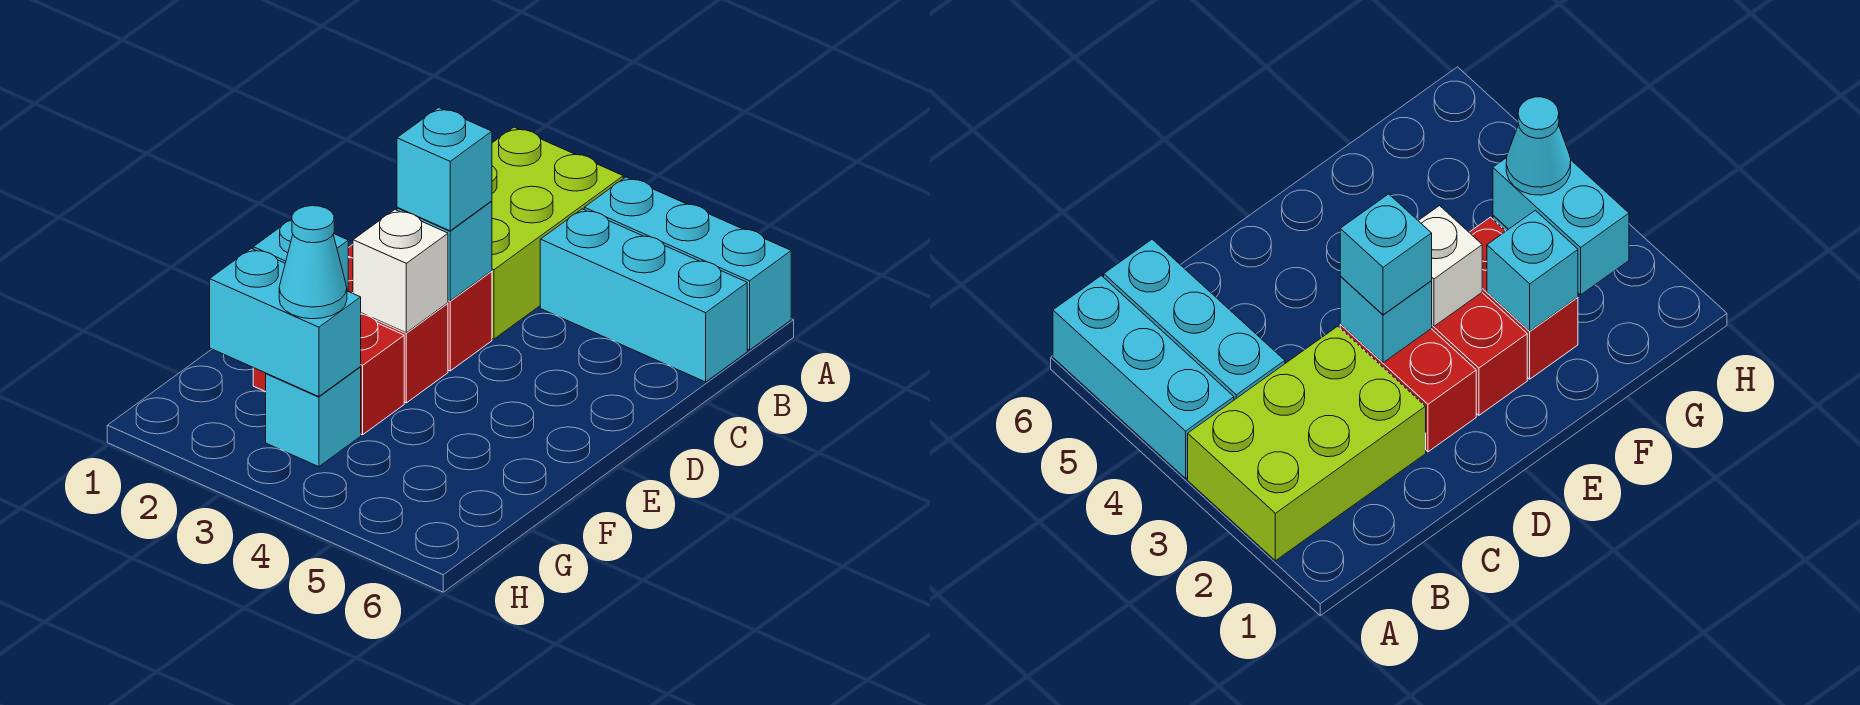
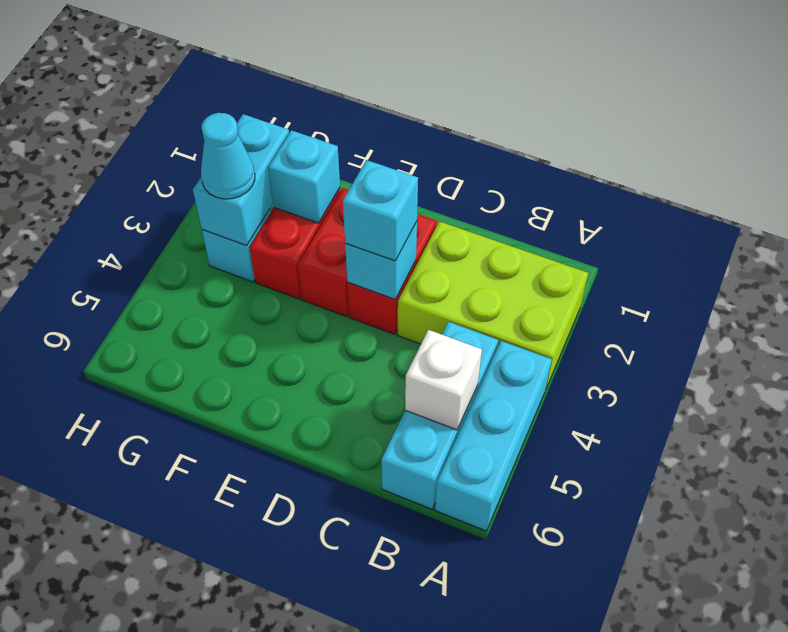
white brick E3 level 2 -> white brick B5 level 2

